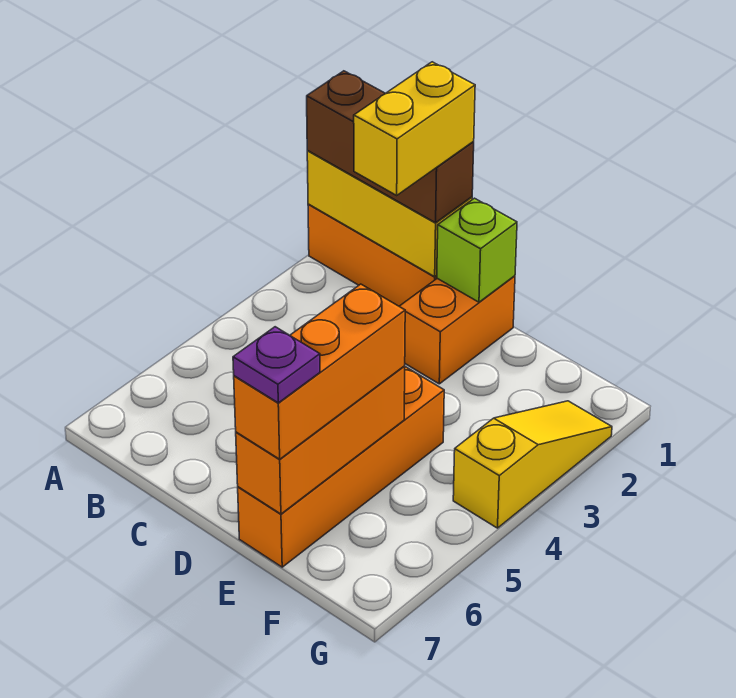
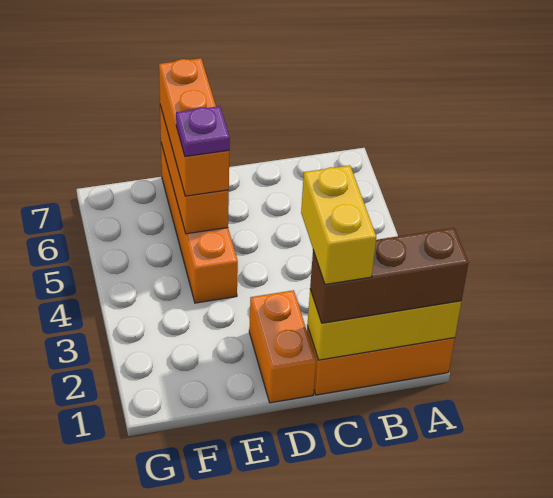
lime brick D1 level 2 -> none
purple plate E7 level 4 -> purple plate E5 level 4
yellow slope G2:G4 level 1 top 4 -> none

